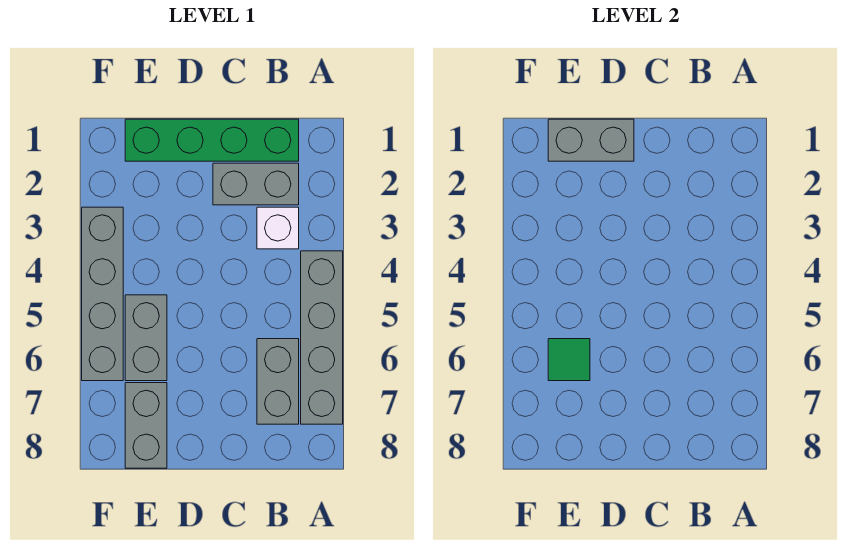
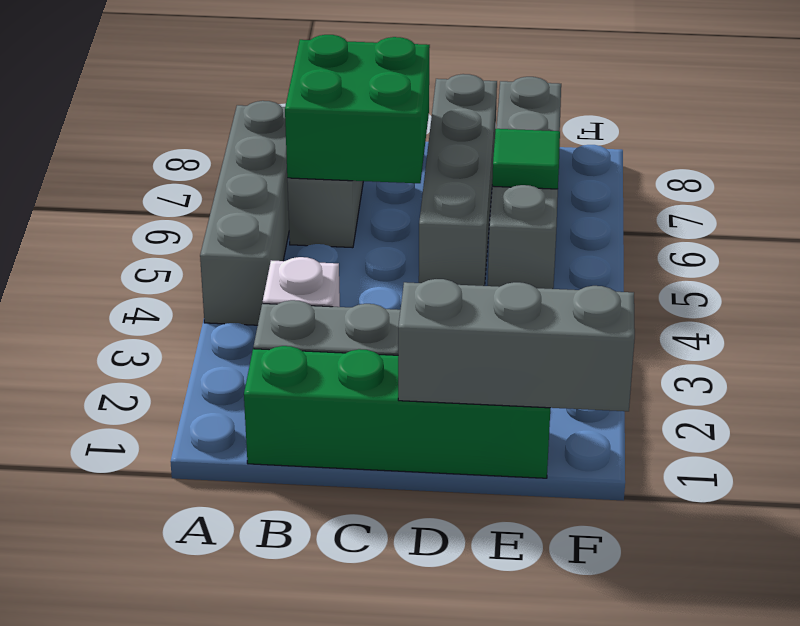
none -> green brick B6:C7 level 2
grey brick D1:E1 level 2 -> grey brick D1:F1 level 2
grey brick F3:F6 level 1 -> grey brick D5:D8 level 1

